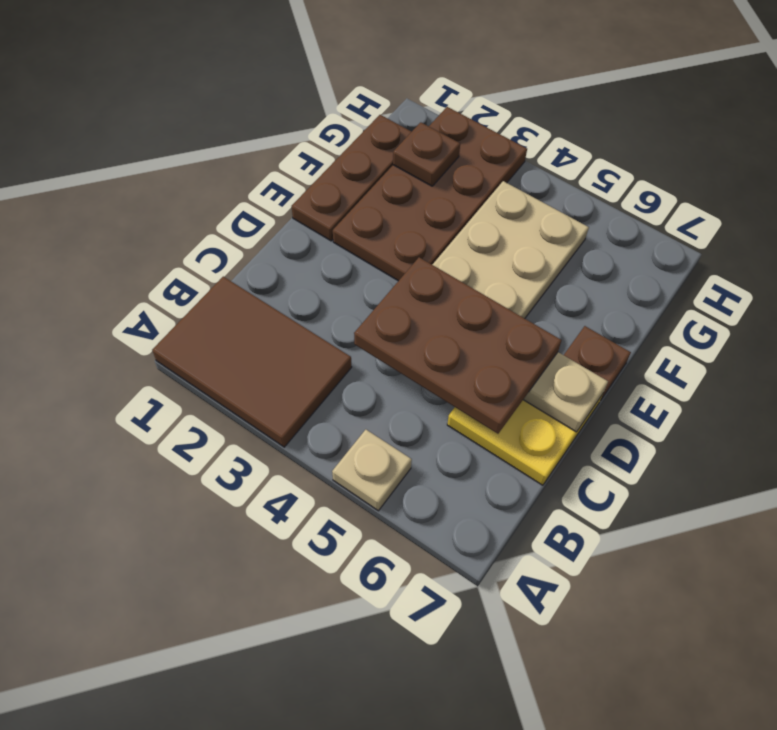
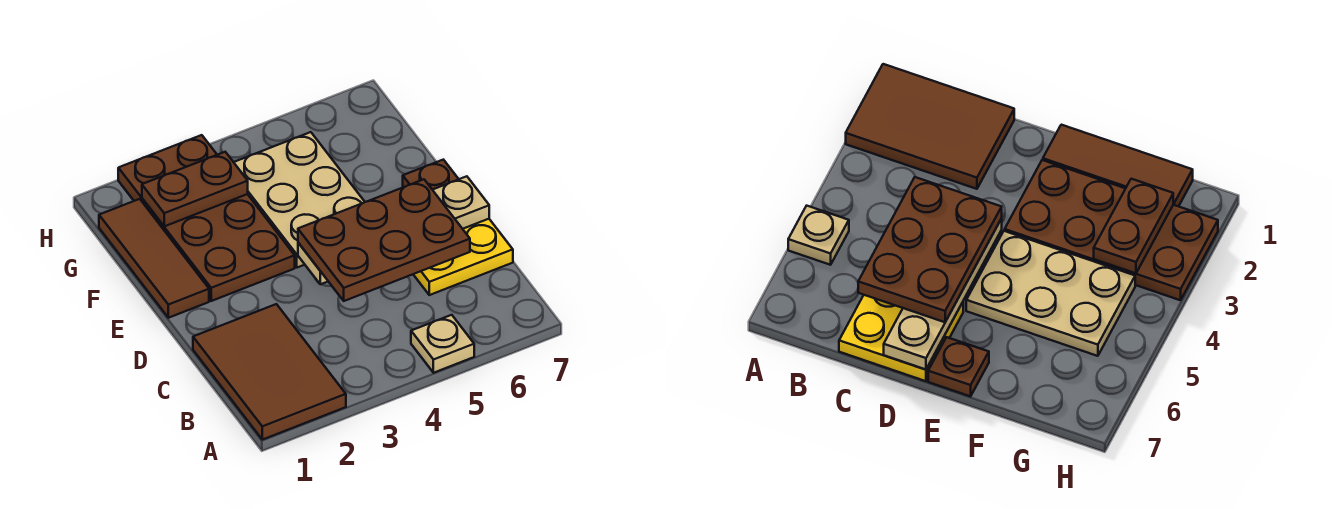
brown tile A1:B3 level 1 -> brown tile A1:C2 level 1
brown plate E1:G1 level 1 -> brown tile E1:G1 level 1
brown plate G2 level 2 -> brown plate G2:G3 level 2

